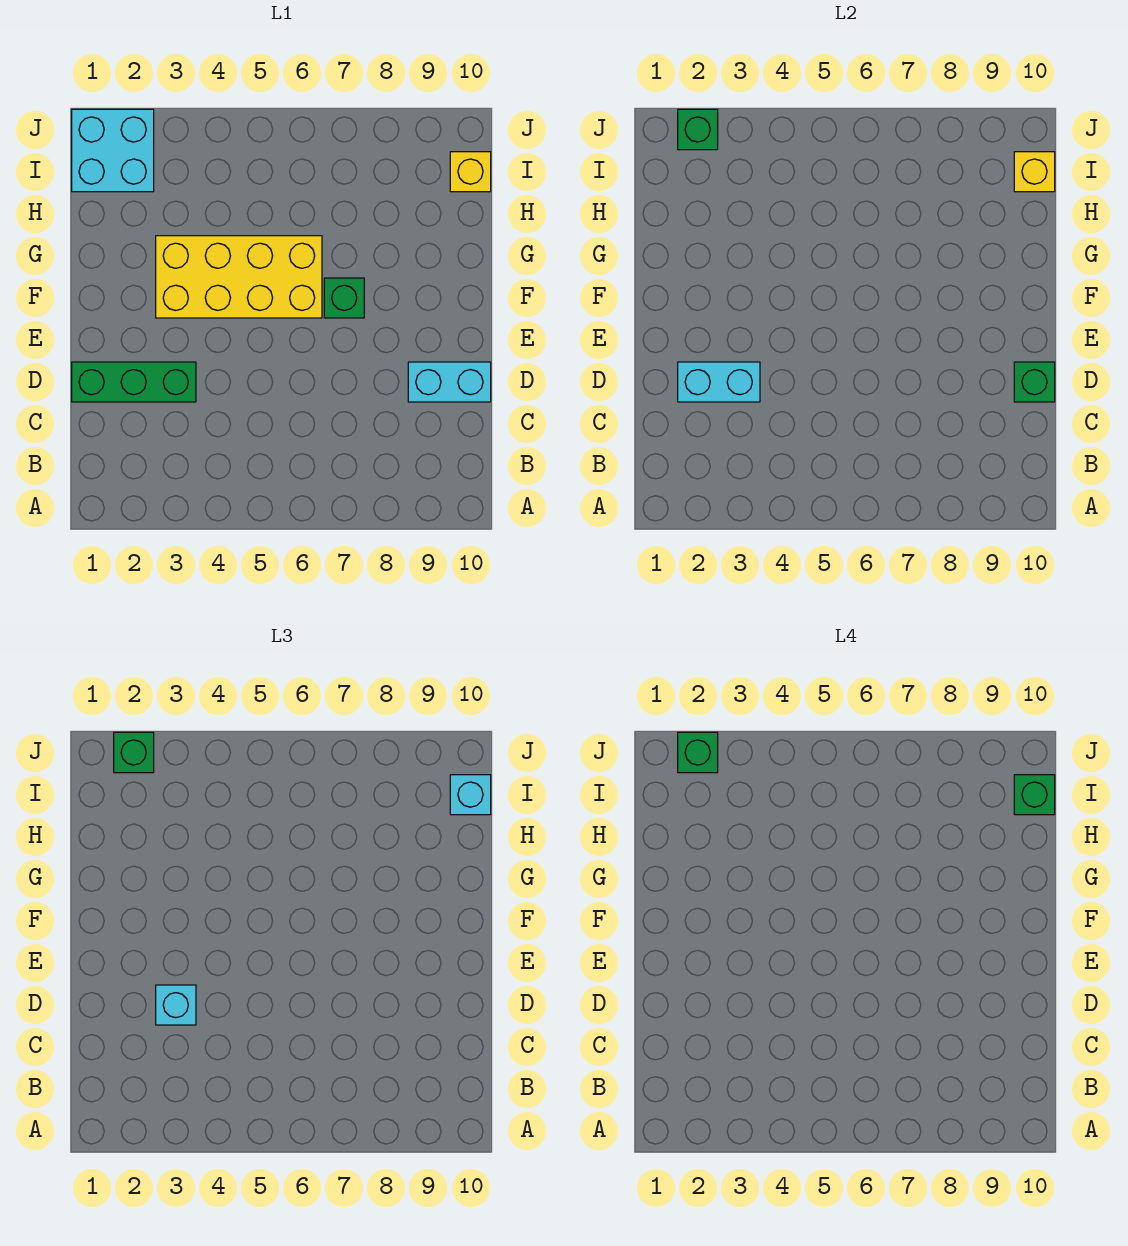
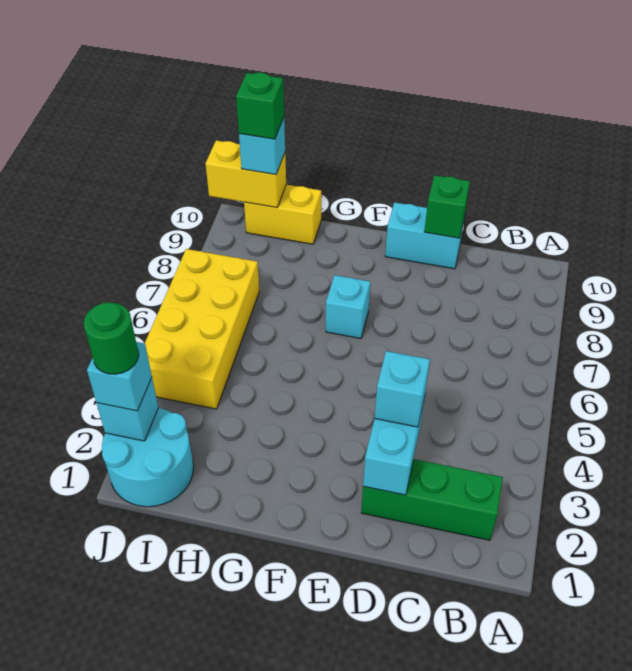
green brick D1:D3 level 1 -> green brick B2:D2 level 1
cyan brick D9:D10 level 1 -> cyan brick D10:E10 level 1
yellow brick F3:G6 level 1 -> yellow brick I4:J7 level 1
green brick F7 level 1 -> cyan brick F7 level 1
cyan brick I1:J2 level 1 -> cyan round brick I1:J2 level 1
yellow brick I10 level 1 -> yellow brick H10:I10 level 1
yellow brick I10 level 2 -> yellow brick I10:J10 level 2
green brick J2 level 2 -> cyan brick J2 level 2
green brick J2 level 3 -> cyan brick J2 level 3
green brick J2 level 4 -> green round brick J2 level 4

